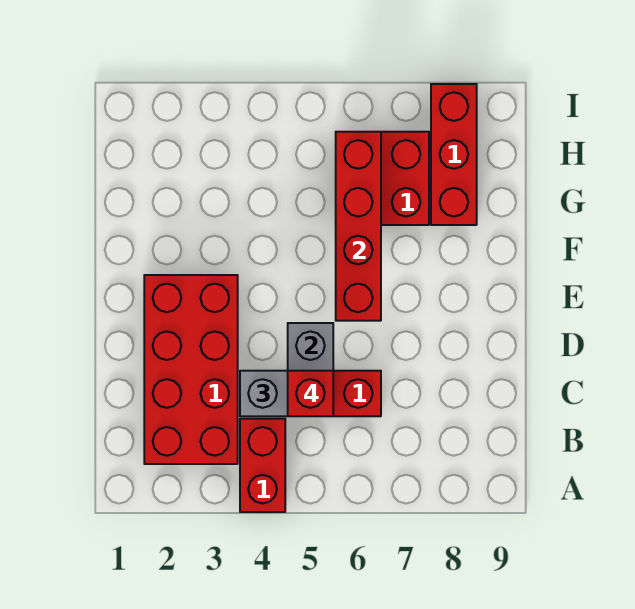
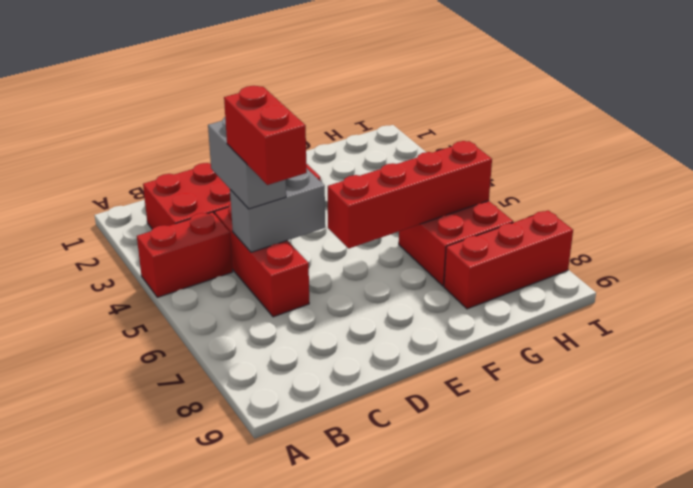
red brick C5 level 4 -> red brick C5:C6 level 4

